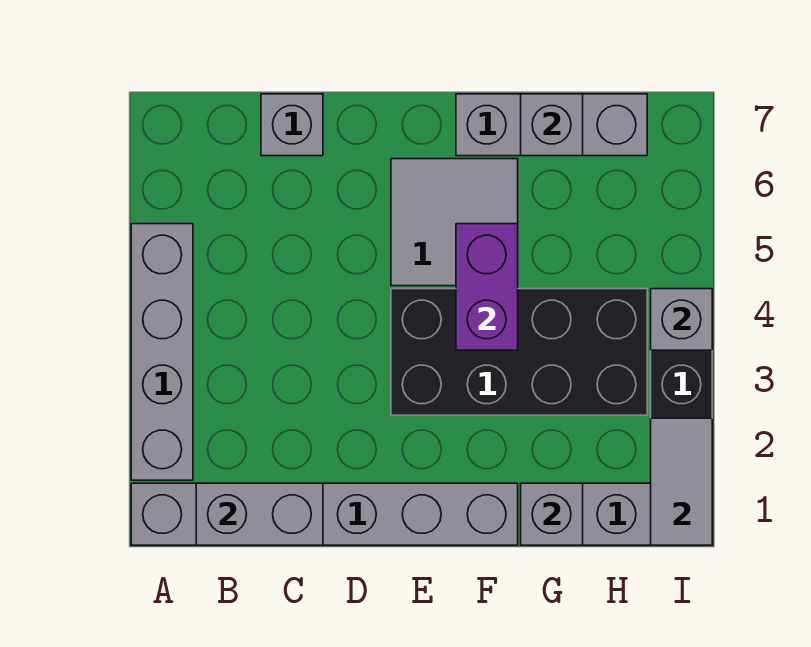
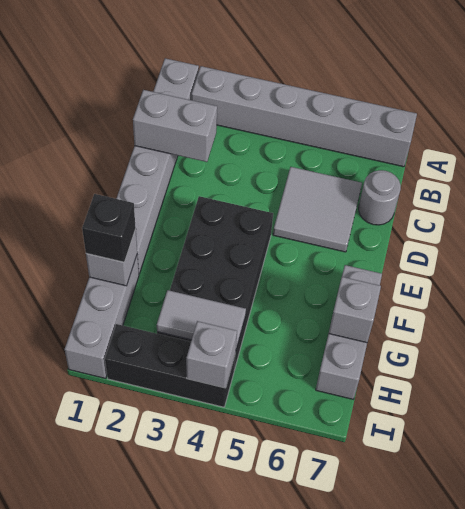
grey brick A2:A5 level 1 -> grey brick A2:A7 level 1
grey brick B1:C1 level 2 -> grey brick C1:C2 level 2
grey brick C7 level 1 -> grey round brick C7 level 1
grey tile E5:F6 level 1 -> grey tile C5:D6 level 1
purple brick F4:F5 level 2 -> none
none -> black brick G1 level 3
grey tile I1:I2 level 2 -> grey tile H3:H4 level 2

